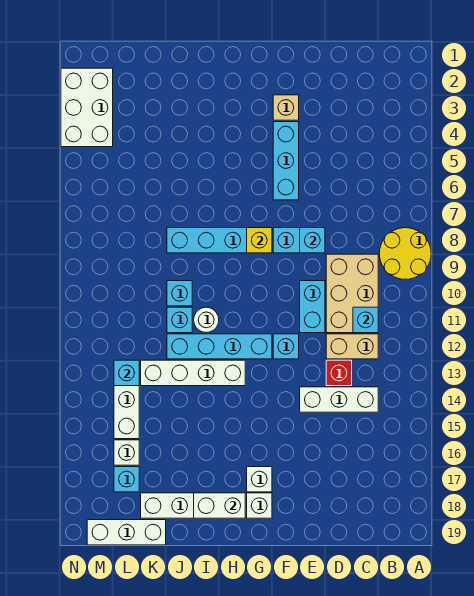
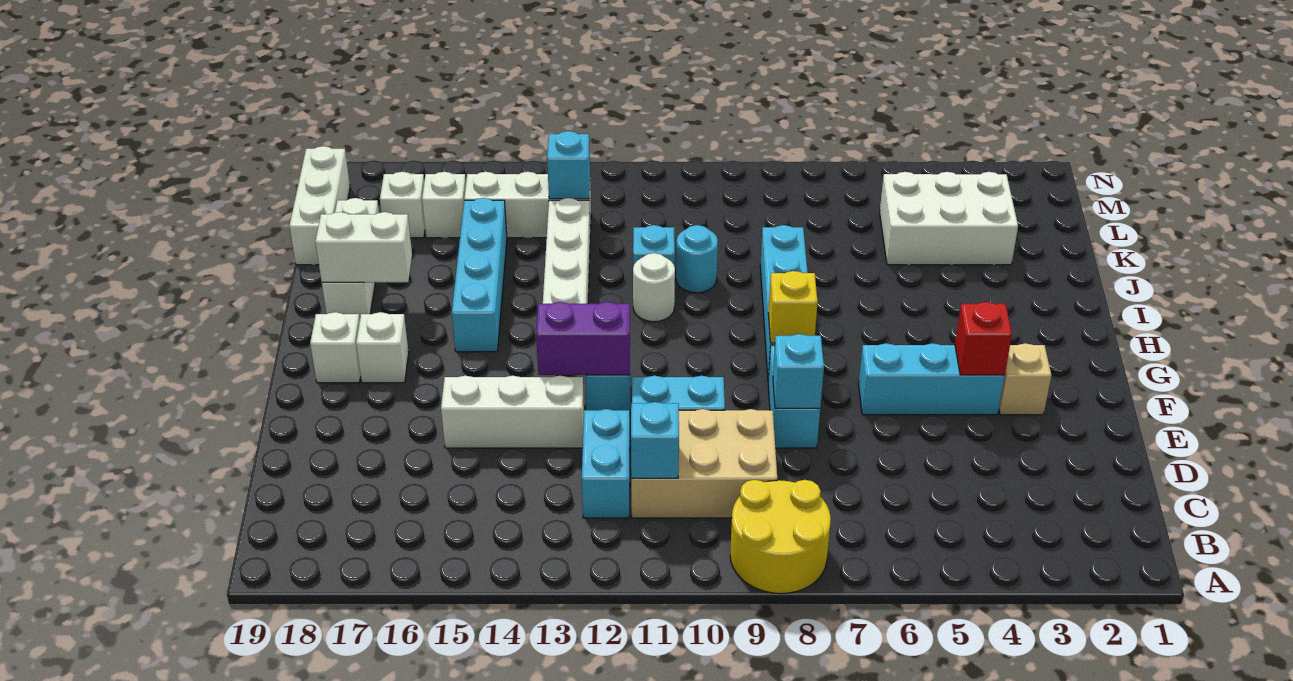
tan brick C12:D12 level 1 -> cyan brick C12:D12 level 1
white brick C14:E14 level 1 -> white brick E13:E15 level 1
red brick D13 level 1 -> red brick F4 level 2
none -> purple brick F12:F13 level 2
cyan brick G12:J12 level 1 -> cyan brick H15:K15 level 1
white brick H18:I18 level 2 -> white brick I17:I18 level 2
cyan brick J10 level 1 -> cyan round brick J10 level 1
cyan brick L17 level 1 -> white brick L17 level 1
white brick M2:N4 level 1 -> white brick K3:L5 level 1

